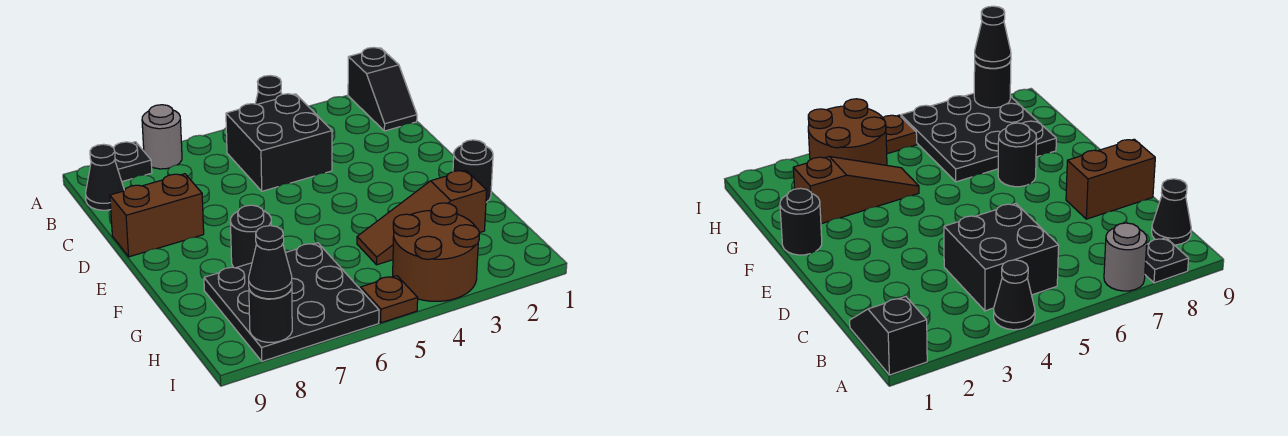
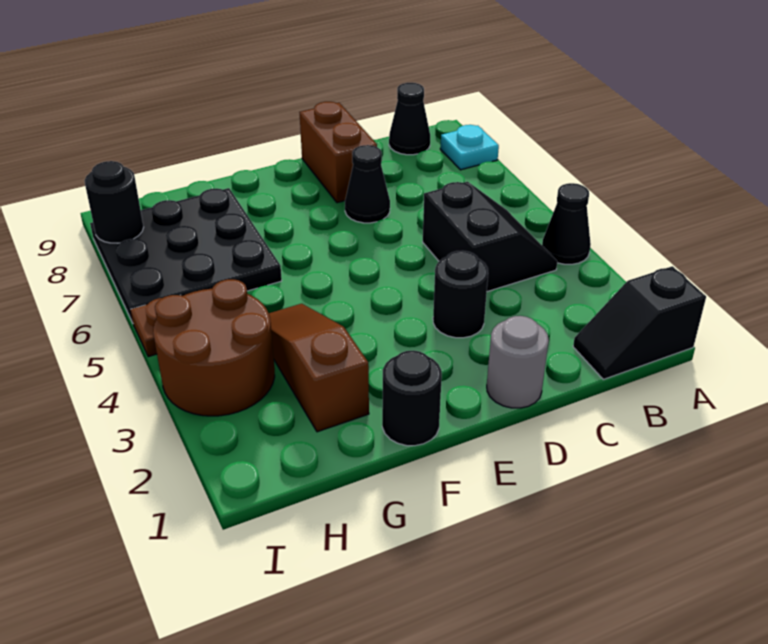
grey round brick A7 level 1 -> grey round brick D1 level 1
black plate A8 level 1 -> cyan plate A8 level 1
black brick B4:C5 level 1 -> black slope B4:C5 level 1 top C
black round brick F7 level 1 -> black round brick D3 level 1
black cone I8 level 3 -> black cone D7 level 1

